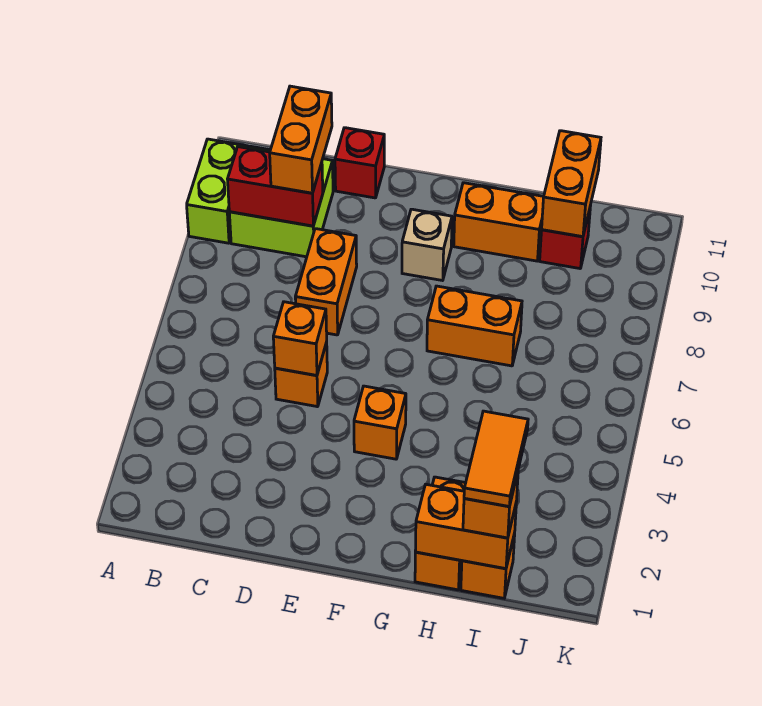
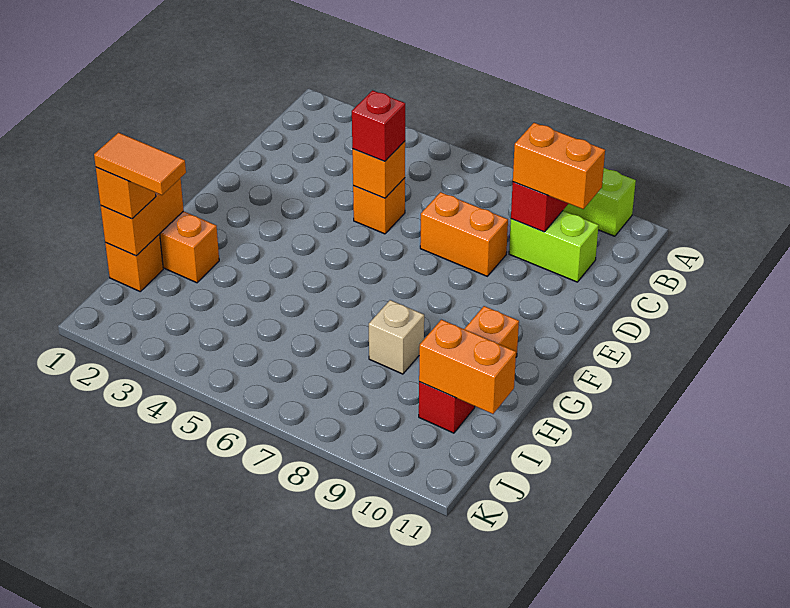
lime brick B9:C10 level 1 -> lime brick C9:C10 level 1
red brick D11 level 1 -> red brick D5 level 3
orange brick F4 level 1 -> none
tan brick F9 level 1 -> tan brick H8 level 1
orange brick G7:H7 level 1 -> none

